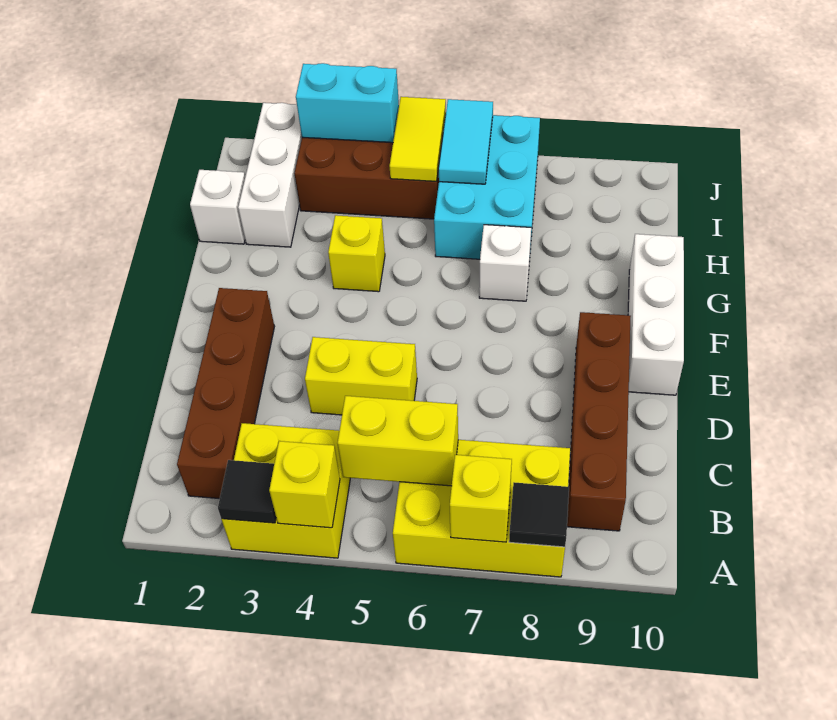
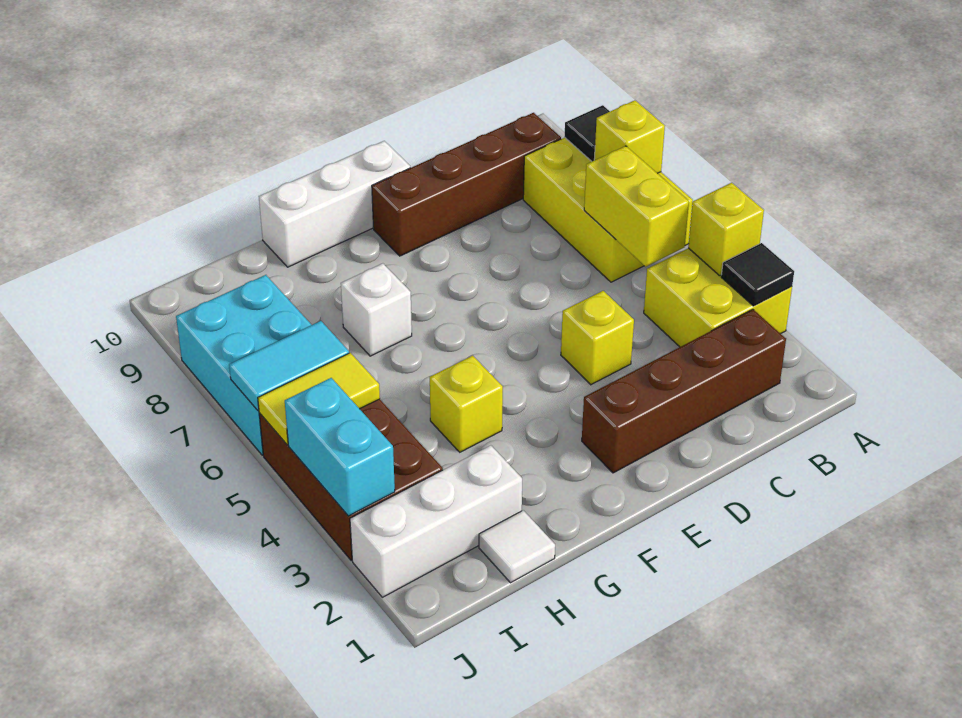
yellow brick D4:D5 level 1 -> yellow brick D4 level 1
white brick H1 level 1 -> white tile H1 level 1
cyan brick H6:J7 level 1 -> cyan brick I6:J8 level 1

